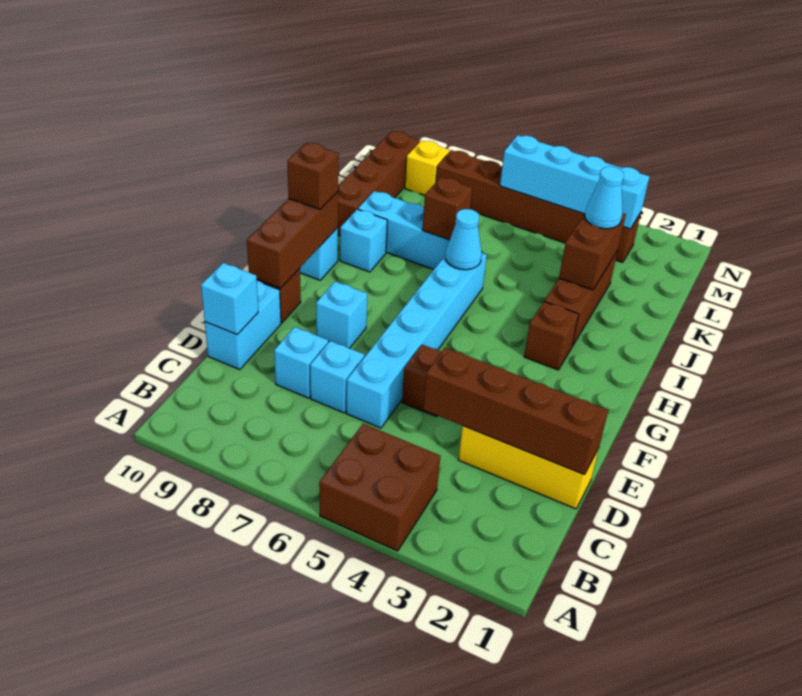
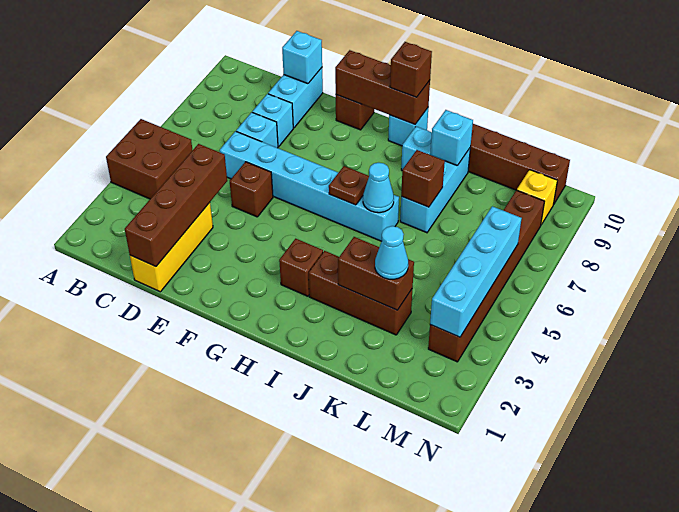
cyan brick D10:E10 level 1 -> cyan brick D9:D10 level 1
cyan brick F8 level 1 -> cyan brick J9 level 2
none -> brown plate H6 level 2

